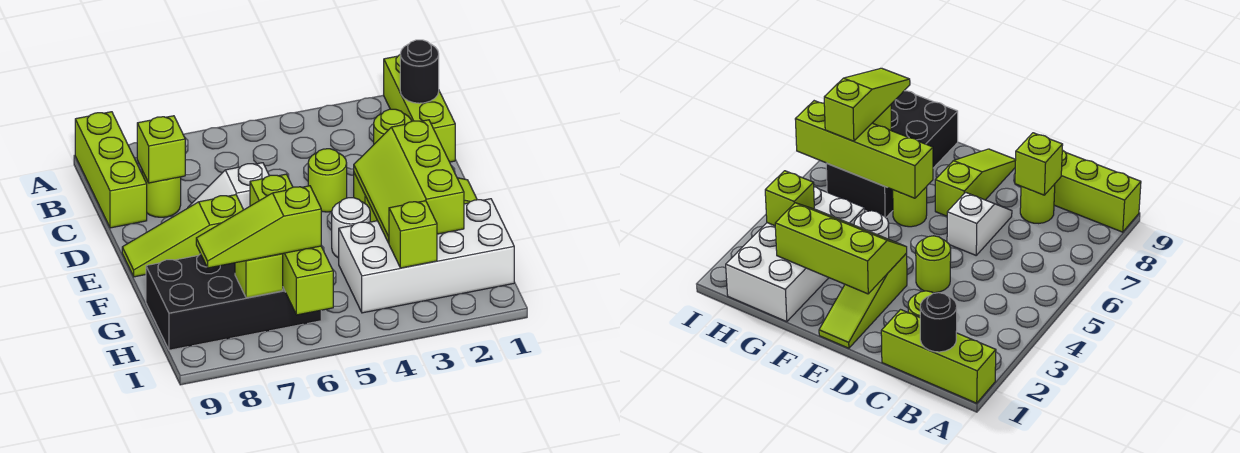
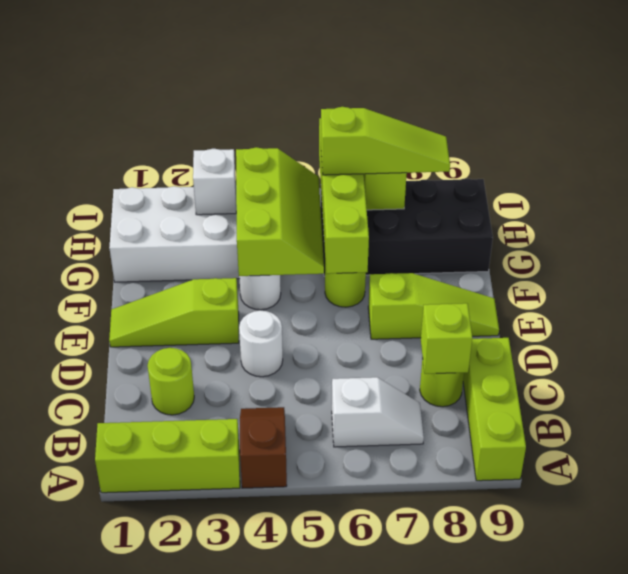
lime brick A1:C1 level 1 -> lime brick A1:A3 level 1
none -> brown slope A4:B4 level 1 top A
black round brick B1 level 2 -> none
lime round brick D4 level 1 -> white round brick D4 level 1
white slope D6:D7 level 1 top 6 -> white slope B6:B7 level 1 top 6
lime slope E2:G3 level 2 top 2 -> lime slope F4:H5 level 2 top 4
lime brick H3 level 2 -> white brick H3 level 2

